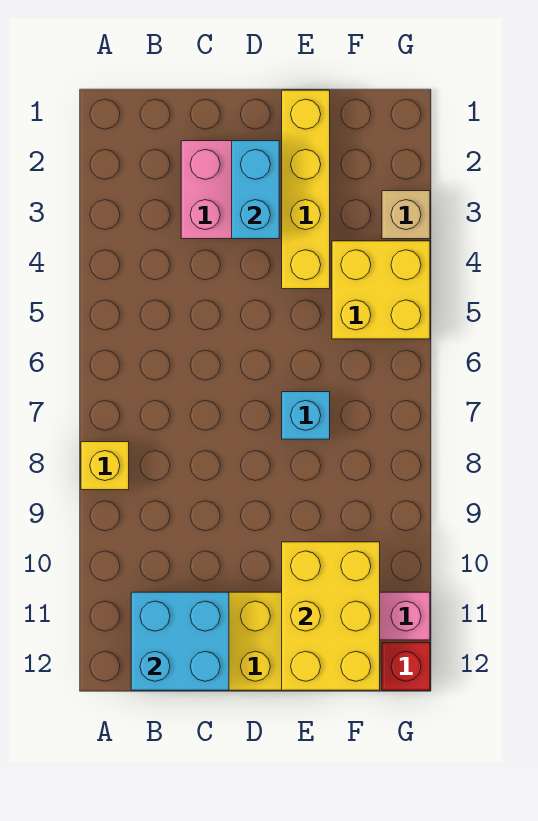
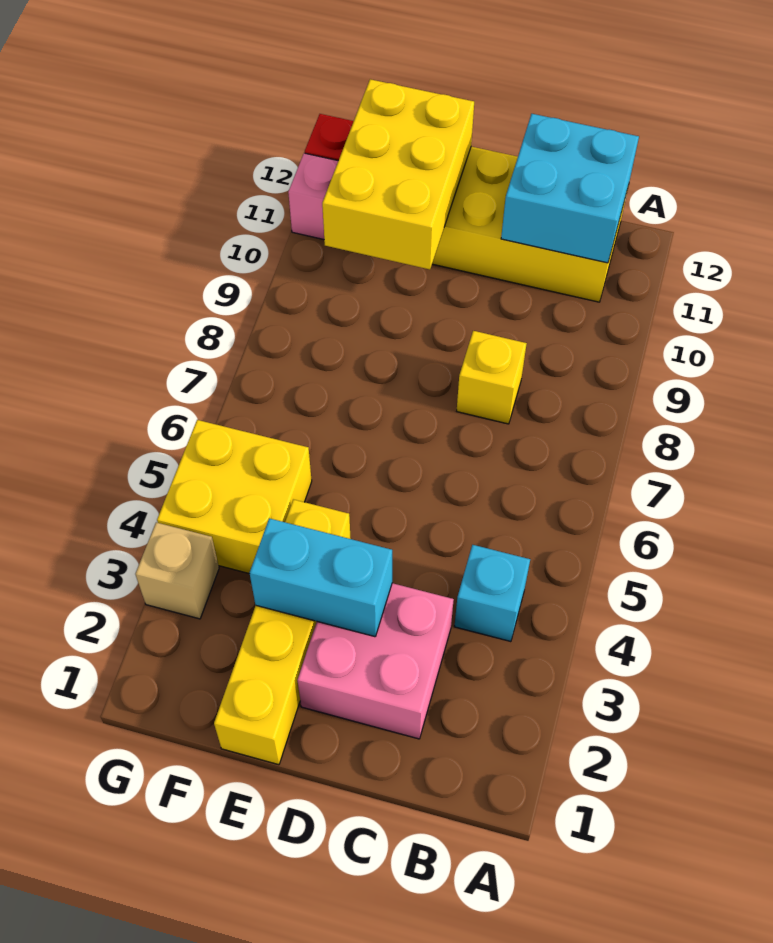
yellow brick A8 level 1 -> yellow brick C8 level 1
cyan brick D2:D3 level 2 -> cyan brick D3:E3 level 2
cyan brick E7 level 1 -> cyan brick B4 level 1

